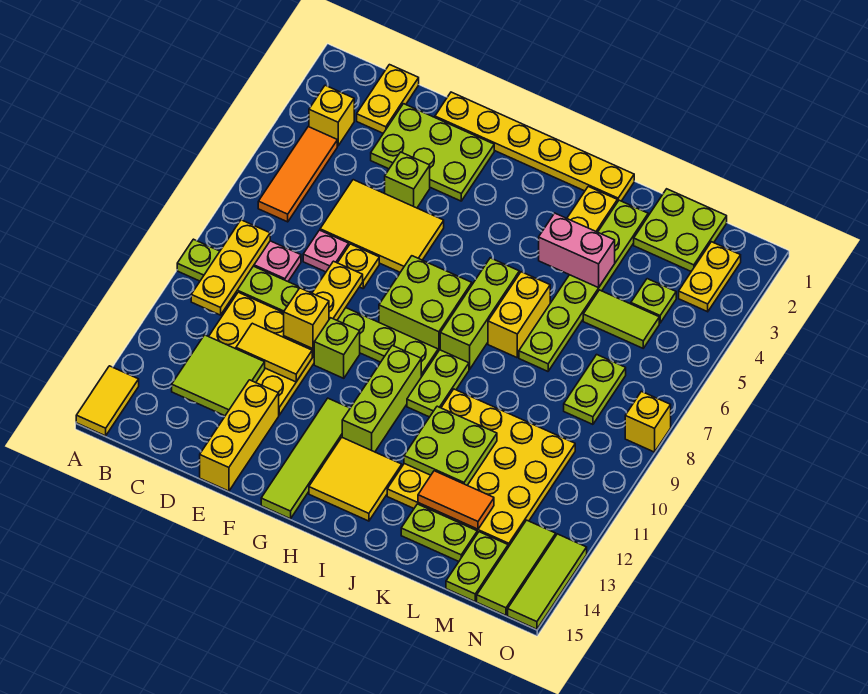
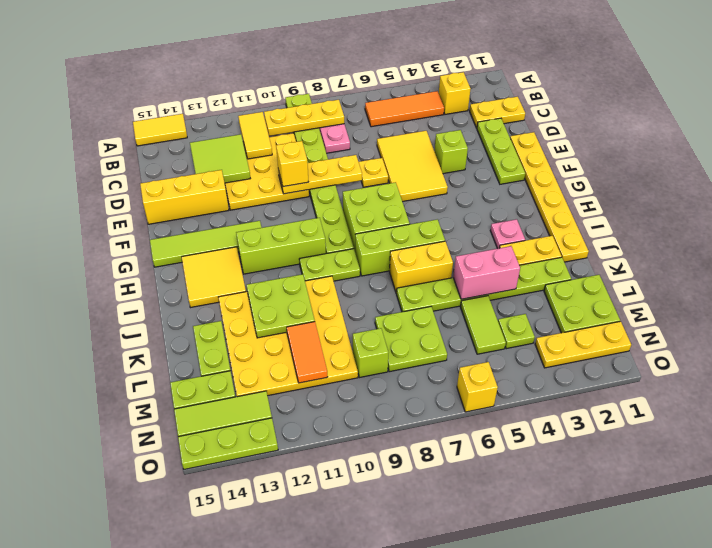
lime plate D2:F3 level 1 -> lime plate D2:F2 level 1
pink plate D7 level 1 -> pink plate I3 level 1
yellow tile D11:E11 level 2 -> yellow tile B11:C11 level 2
lime brick F10 level 1 -> lime brick M9 level 1
pink brick J4:K4 level 2 -> pink brick K4:K5 level 2
orange tile K13:L13 level 2 -> orange tile L11:M11 level 2
lime plate M7:M8 level 1 -> lime plate L7:M8 level 1
yellow plate N2:N3 level 1 -> yellow plate N1:N3 level 1
yellow brick O8 level 1 -> yellow brick O6 level 1
lime tile O13:O15 level 1 -> lime plate O13:O15 level 1

